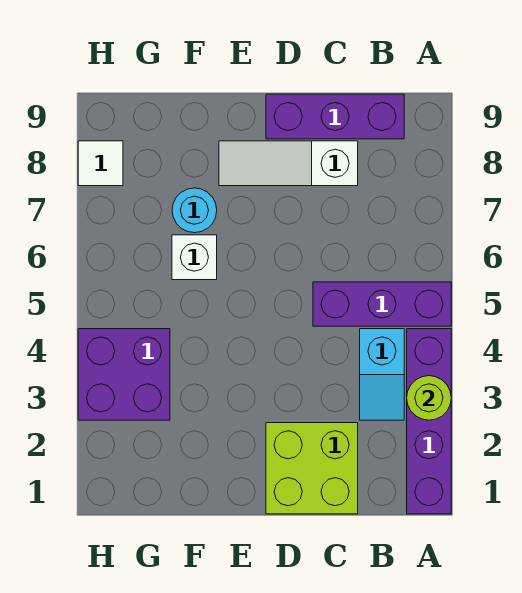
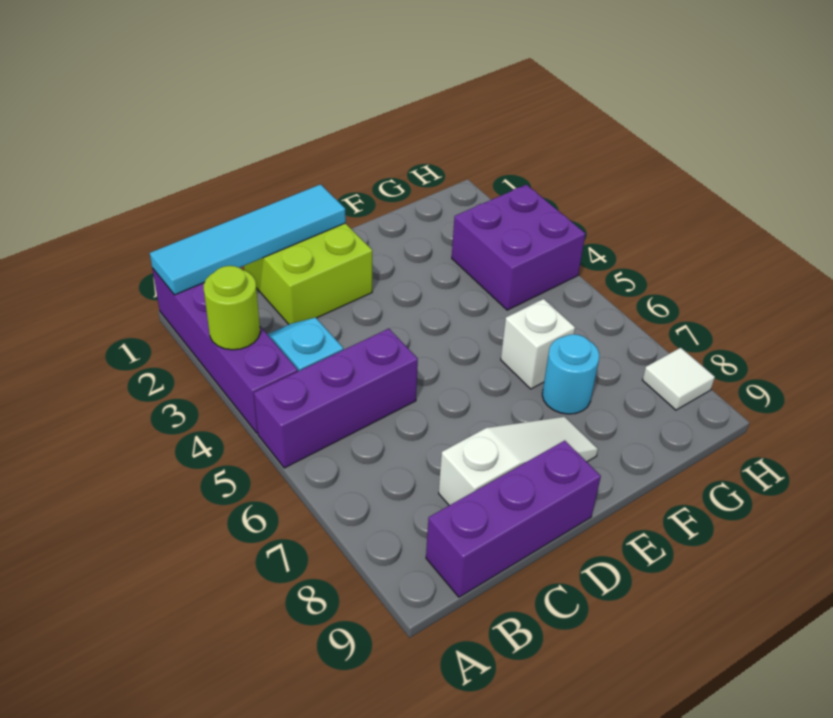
none -> cyan tile A1:D1 level 2

